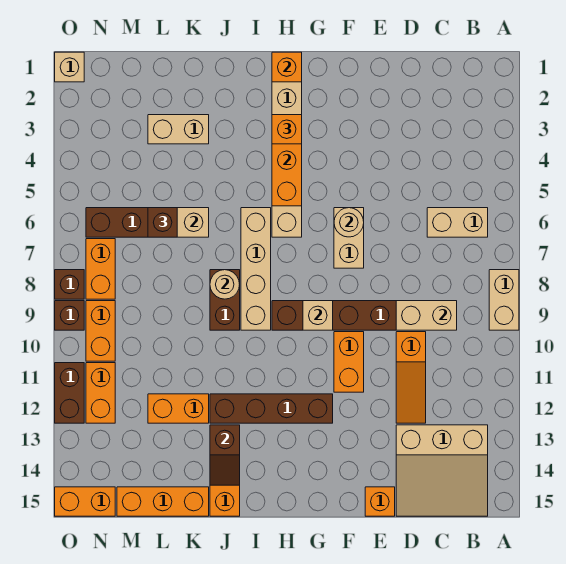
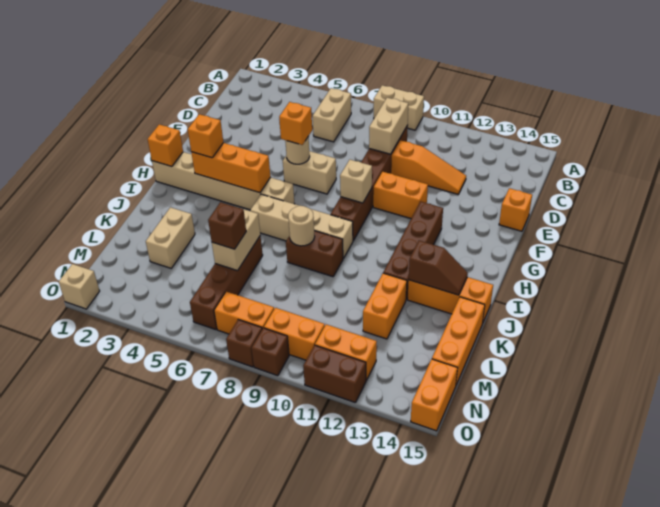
tan slope B13:D15 level 1 top 13 -> none
none -> orange brick F6 level 3

